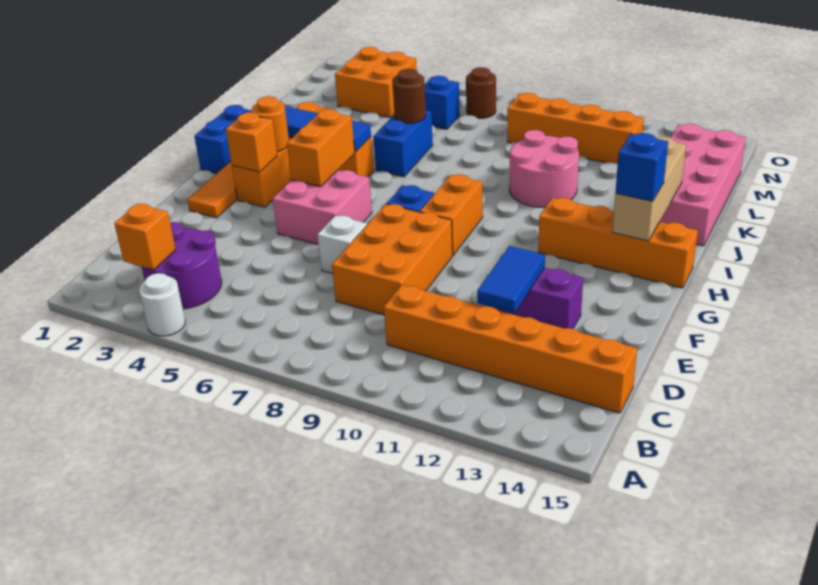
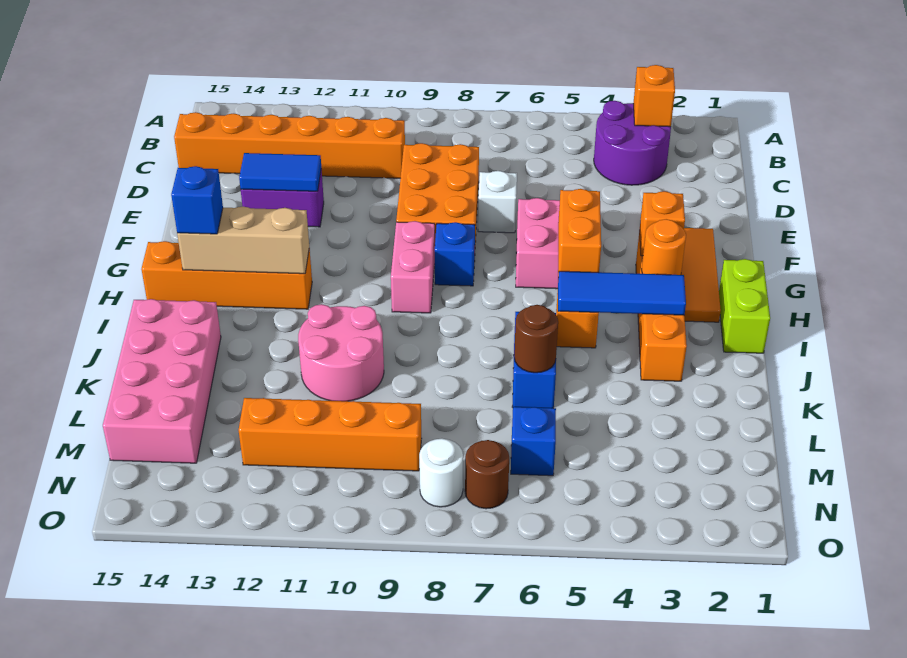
white round brick A4 level 1 -> white round brick N8 level 1
blue tile D12:E12 level 2 -> blue tile E12:E13 level 2
orange brick G9:H9 level 1 -> pink brick G9:H9 level 1
blue brick H1:I1 level 1 -> lime brick H1:I1 level 1
tan brick H14:J14 level 2 -> tan brick H12:H14 level 2
orange brick M3:N4 level 1 -> none

